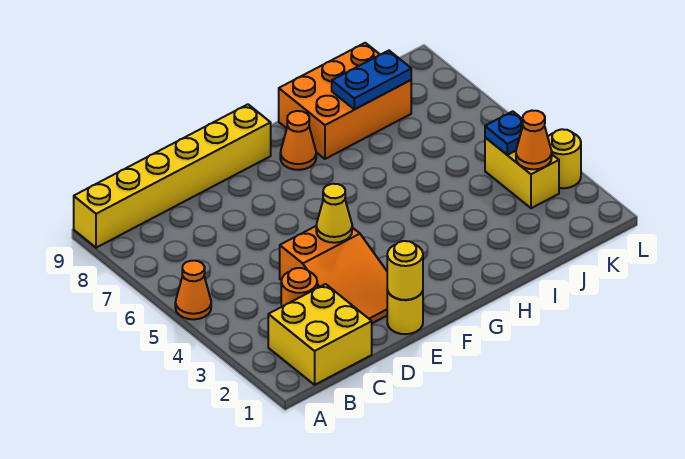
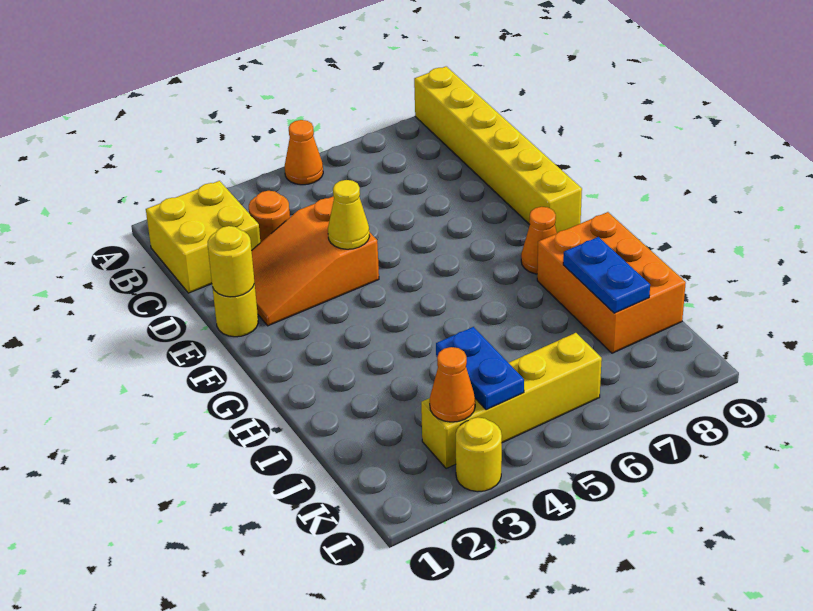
yellow brick K3:K4 level 1 -> yellow brick K3:K6 level 1
blue plate K4 level 2 -> blue plate J4:K4 level 2

